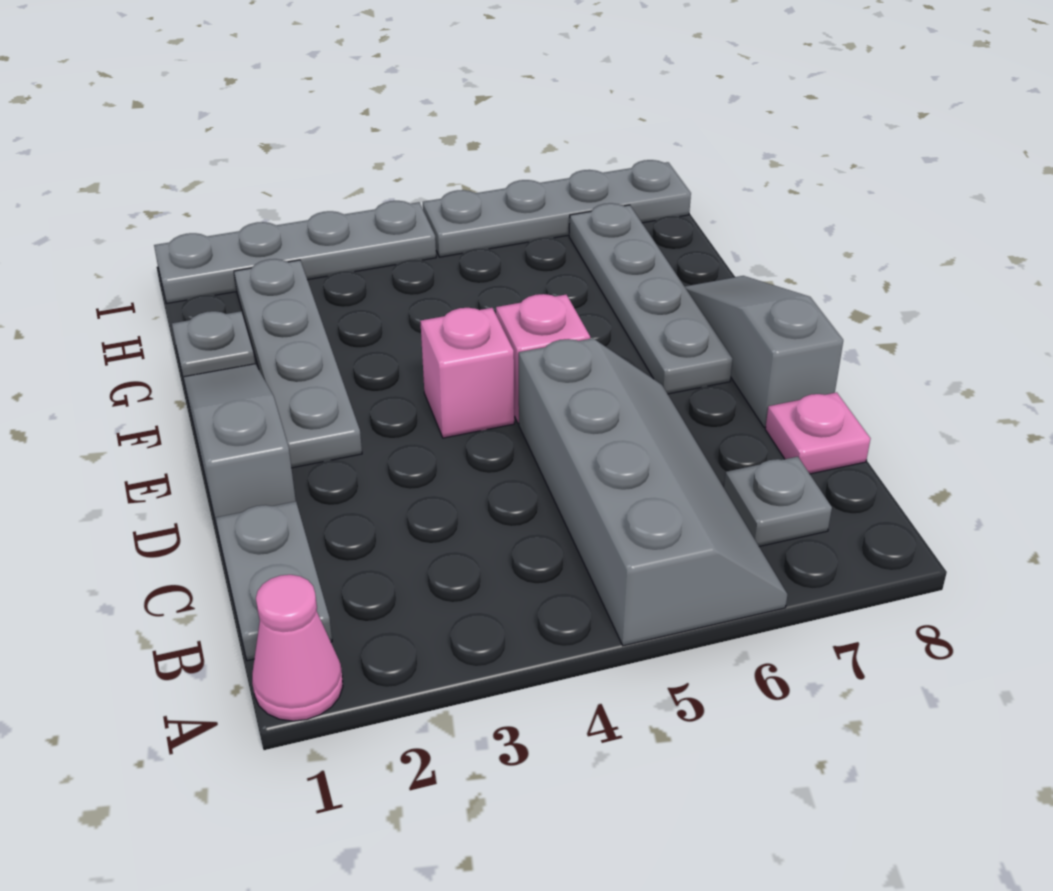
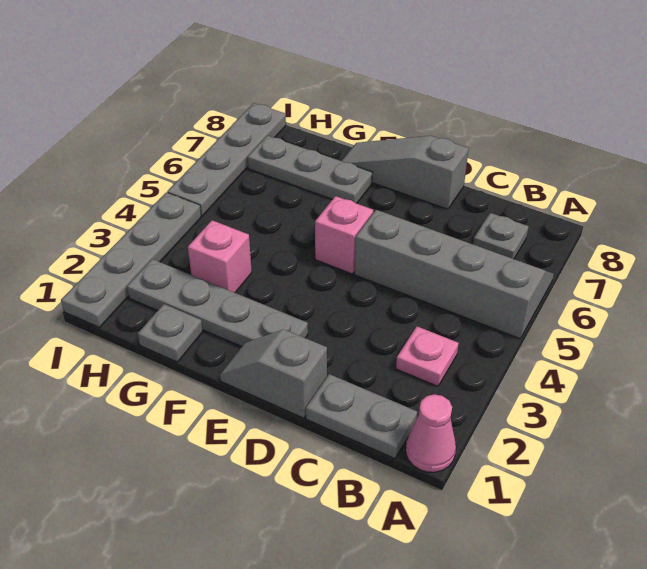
pink plate C8 level 1 -> pink plate B3 level 1
grey slope D1:F1 level 1 top D -> grey slope D1:E1 level 1 top D
pink brick E4 level 1 -> pink brick G3 level 1
grey plate E7:H7 level 1 -> grey plate F7:H7 level 1

